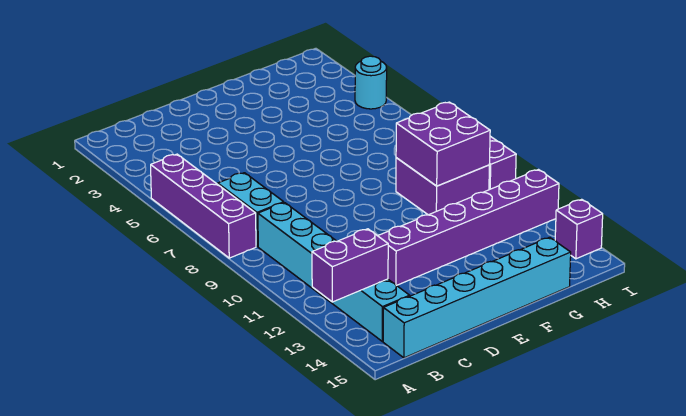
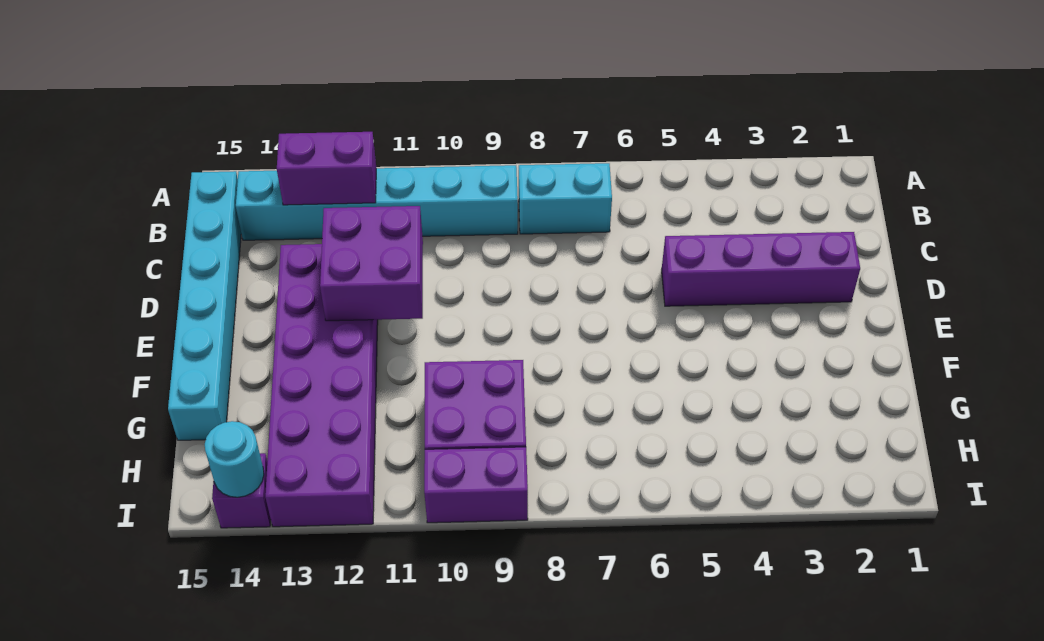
purple brick A5:A8 level 1 -> purple brick D2:D5 level 1
purple brick A13:B13 level 2 -> purple brick B12:B13 level 2
purple brick D12:I12 level 1 -> purple brick D12:I13 level 1
purple brick G9:H10 level 2 -> purple brick D11:E12 level 2
cyan round brick I4 level 1 -> cyan round brick I14 level 2

